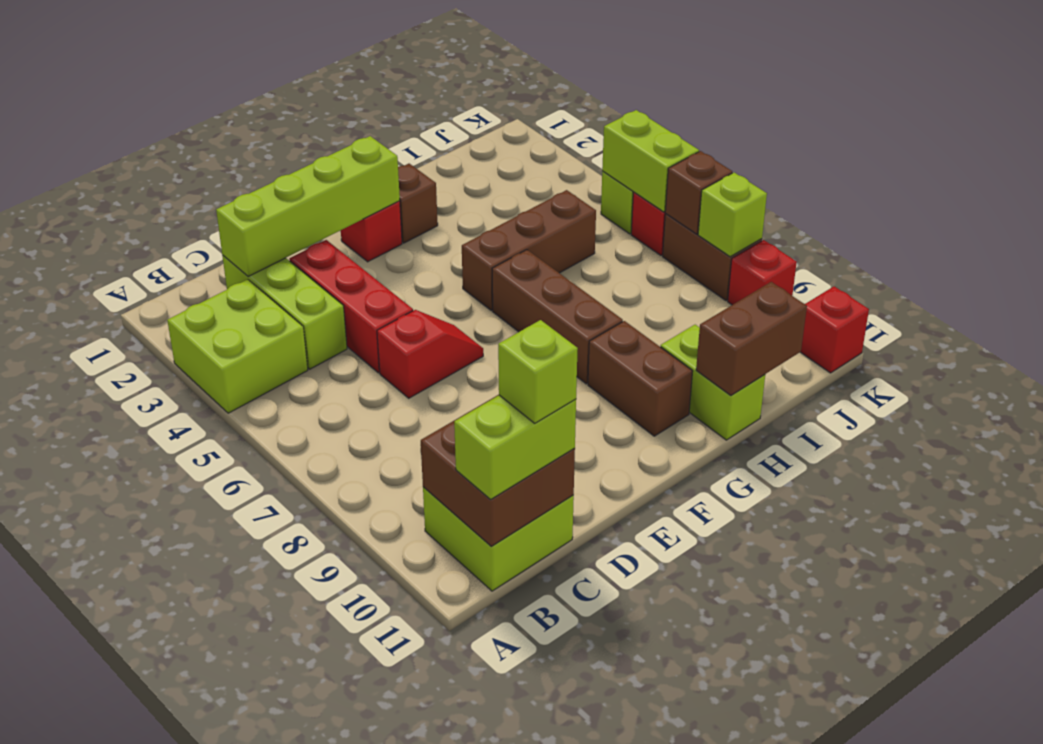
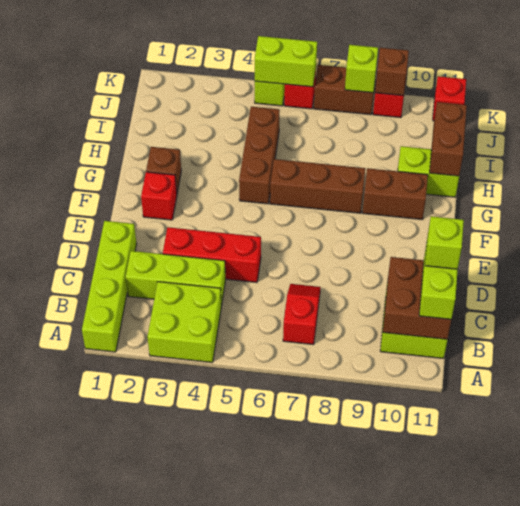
lime brick C2:F2 level 2 -> lime brick A1:D1 level 1
red slope D6:E6 level 1 top D -> red slope B7:C7 level 1 top B
brown brick K7 level 2 -> brown brick K9 level 2

